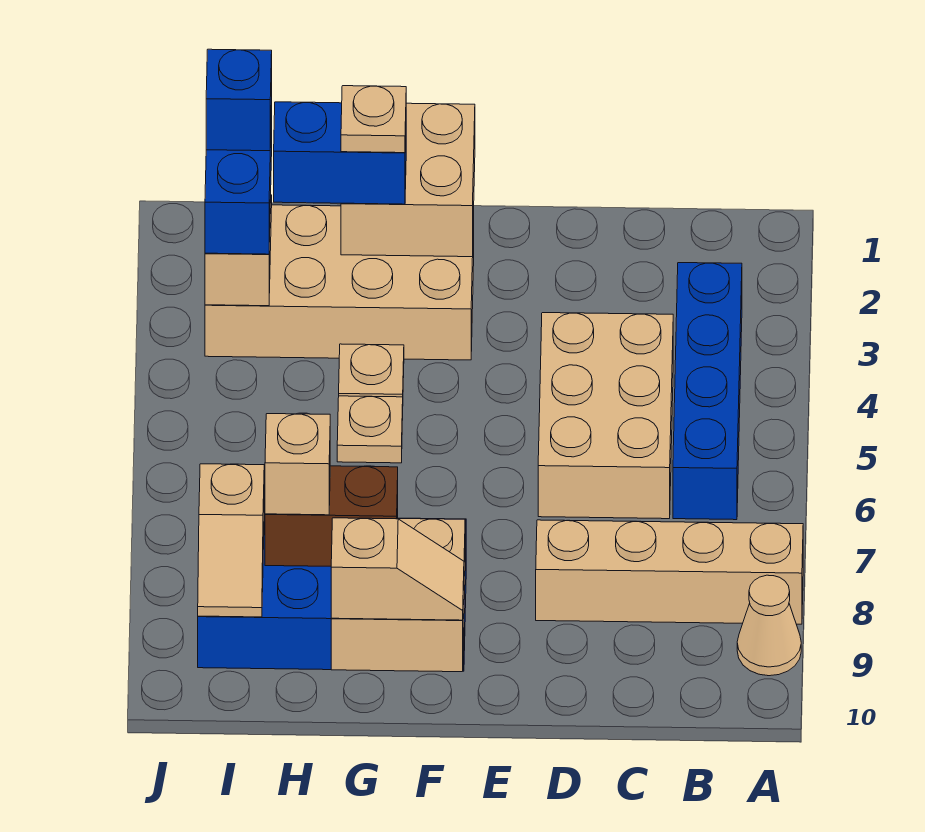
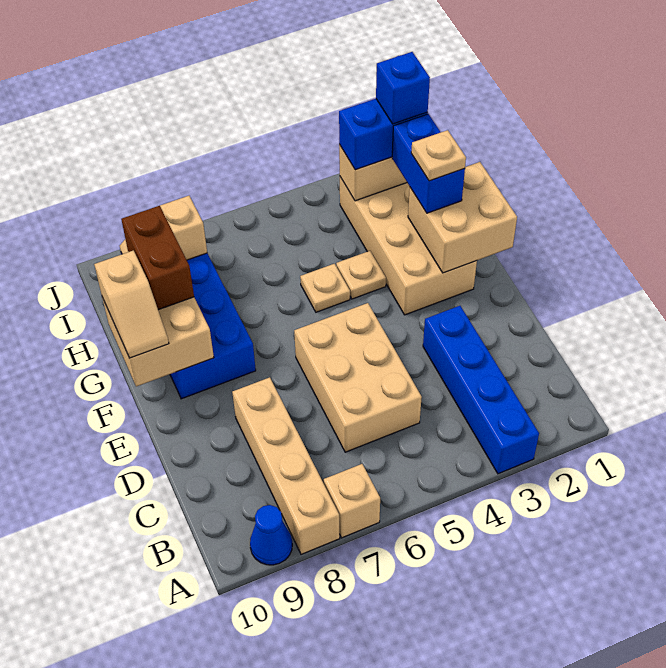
tan cone A9 level 1 -> blue cone A9 level 1
blue brick B3:B6 level 1 -> blue brick A3:D3 level 1
tan brick C4:D6 level 1 -> tan brick C5:E6 level 1
tan brick H9 level 4 -> tan brick A7 level 1

